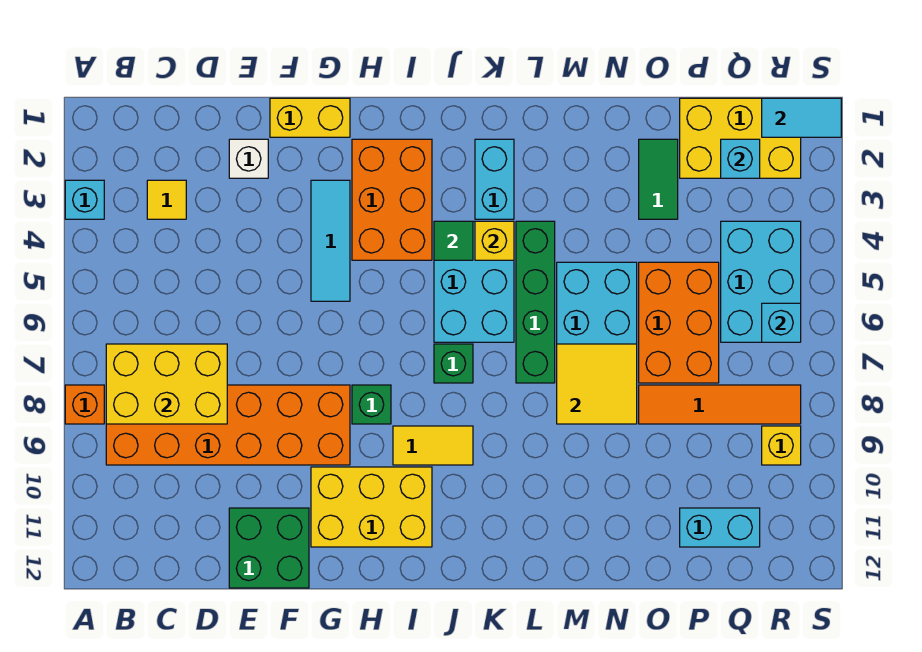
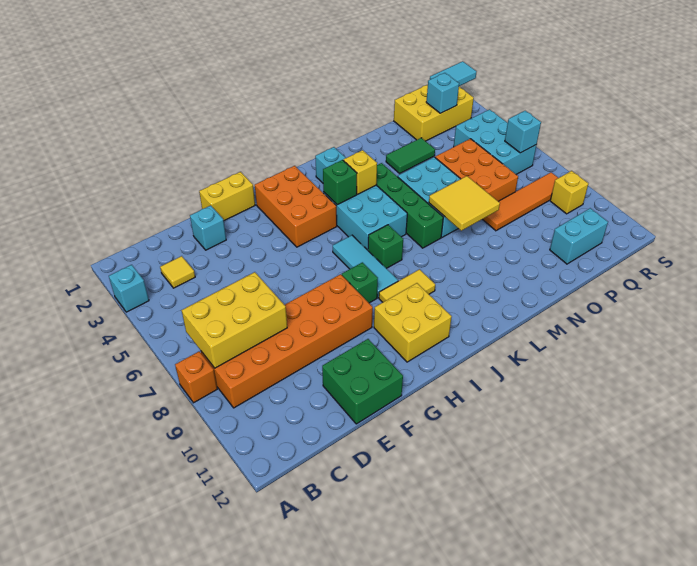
white brick E2 level 1 -> cyan brick E2 level 1
cyan tile G3:G5 level 1 -> cyan tile I6:I8 level 1
yellow brick G10:I11 level 1 -> yellow brick H10:I11 level 1
green tile J4 level 2 -> green brick J4 level 2
green tile O2:O3 level 1 -> green tile N3:O3 level 1

